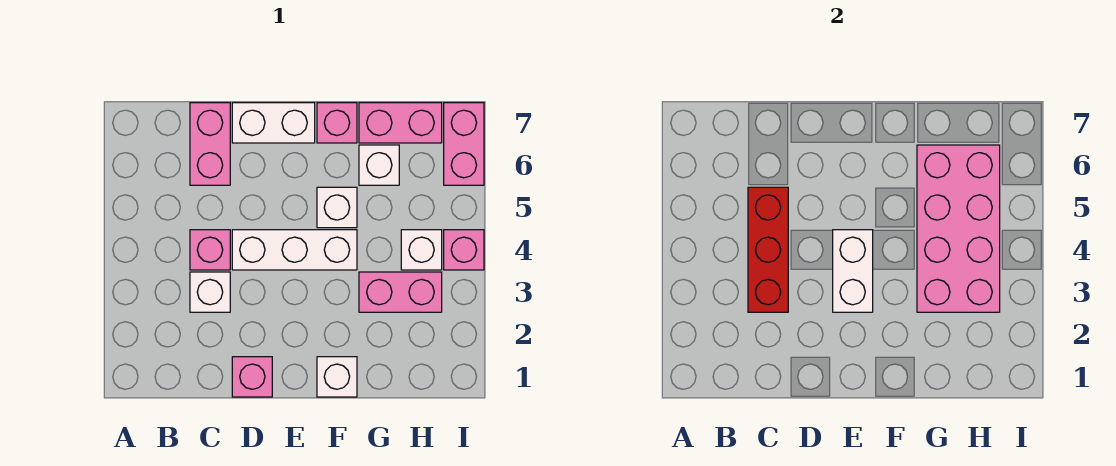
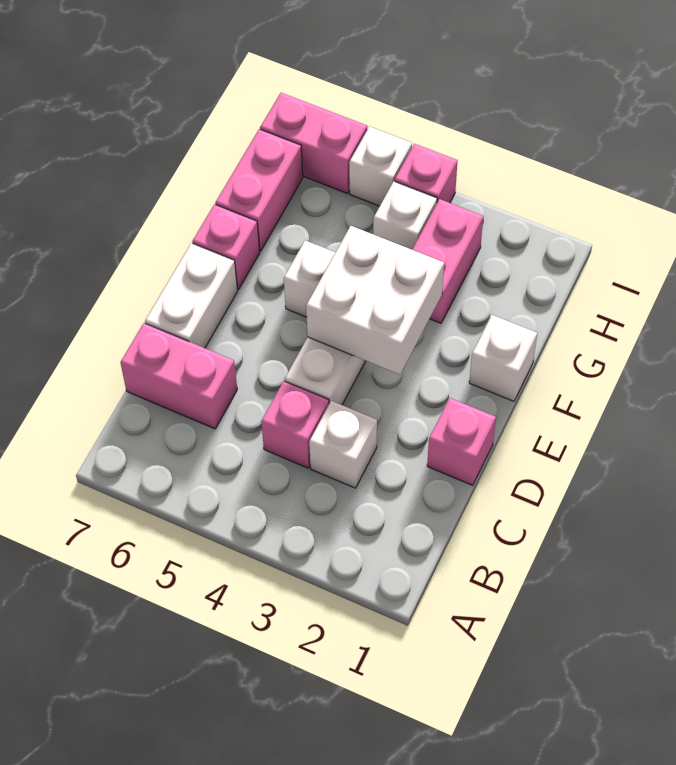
red brick C3:C5 level 2 -> none
white brick E3:E4 level 2 -> white brick E3:F4 level 2
pink brick G3:H6 level 2 -> none
white brick G6 level 1 -> white brick I5 level 1

